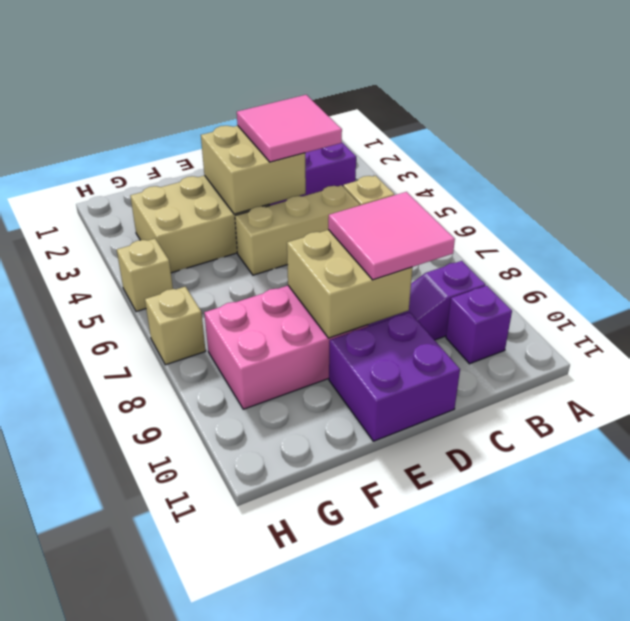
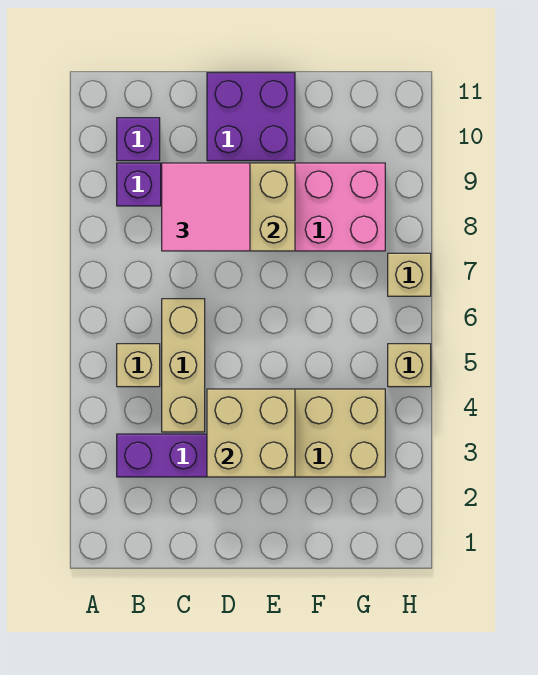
pink tile C3:D4 level 3 -> none
tan brick C5:E5 level 1 -> tan brick C4:C6 level 1

